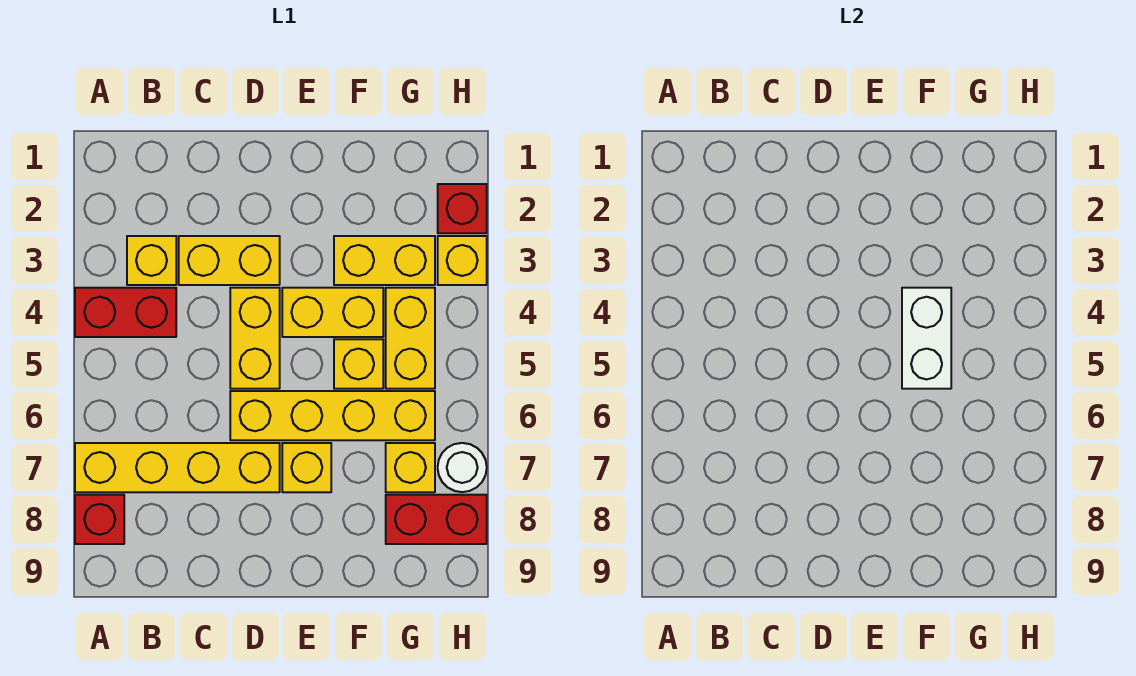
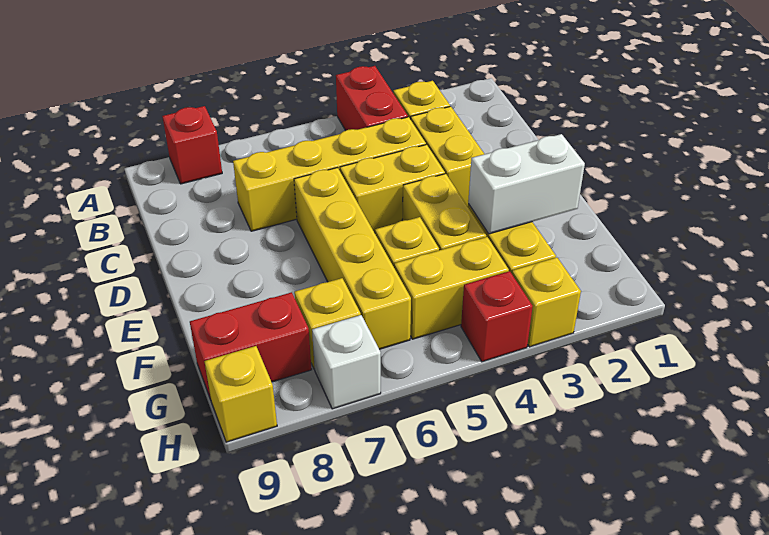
yellow brick A7:D7 level 1 -> yellow brick C4:C7 level 1
yellow brick E7 level 1 -> yellow brick H9 level 1
white brick F4:F5 level 2 -> white brick F2:F3 level 2
red brick G8:H8 level 1 -> red brick G8:G9 level 1
red brick H2 level 1 -> red brick H4 level 1
white round brick H7 level 1 -> white brick H7 level 1

